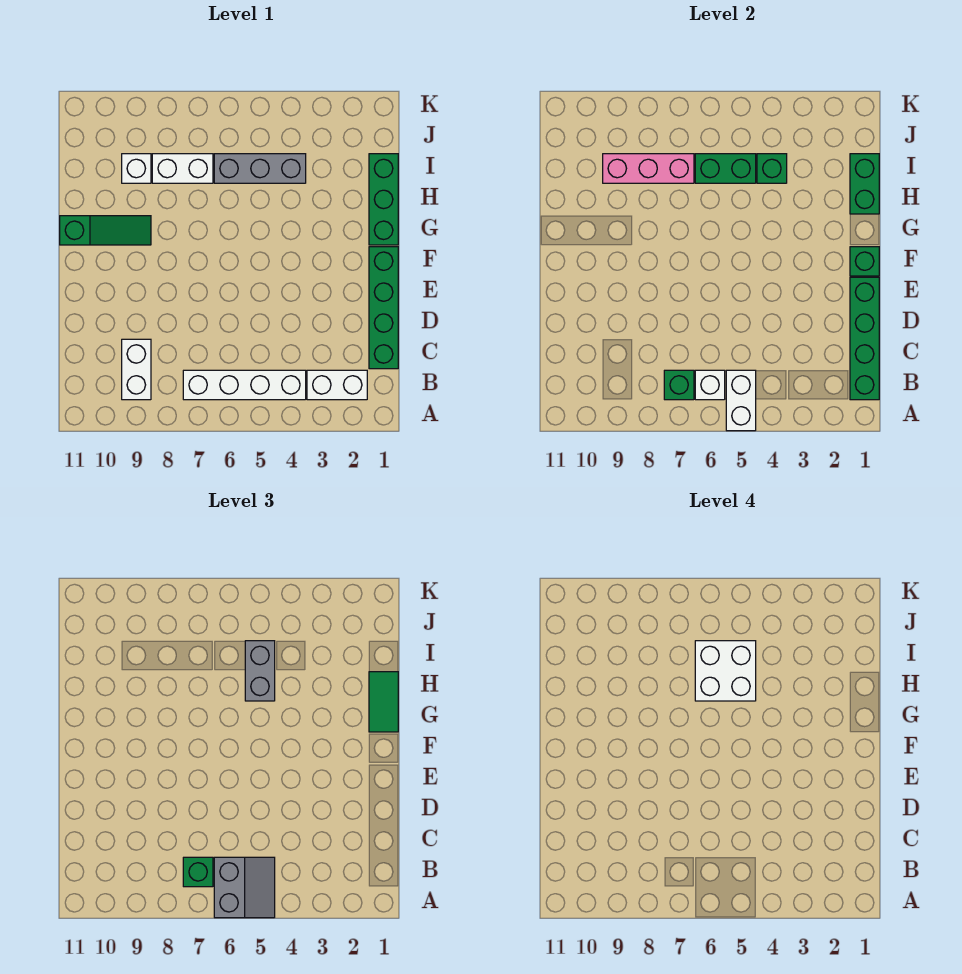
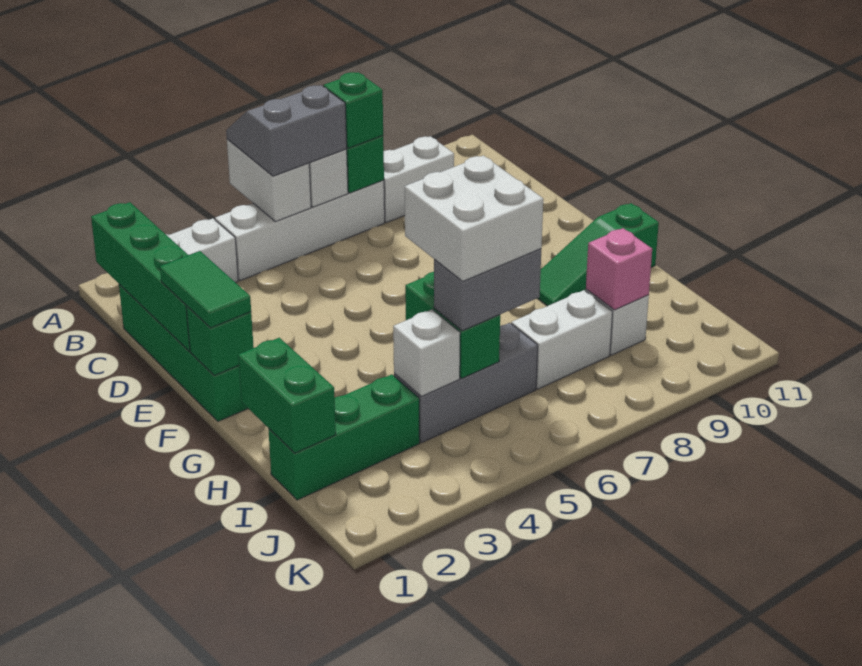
grey slope A5:B6 level 3 top 6 -> grey slope A5:B6 level 3 top B
white brick B9:C9 level 1 -> white brick B8:B9 level 1
green brick G1:I1 level 1 -> green brick I1:I3 level 1
green tile G1:H1 level 3 -> green tile E1:F1 level 3
grey brick H5:I5 level 3 -> grey brick I5:I6 level 3
green brick I4 level 2 -> white brick I4 level 2
green brick I5:I6 level 2 -> green brick H5:I5 level 2
pink brick I7:I9 level 2 -> pink brick I9 level 2

